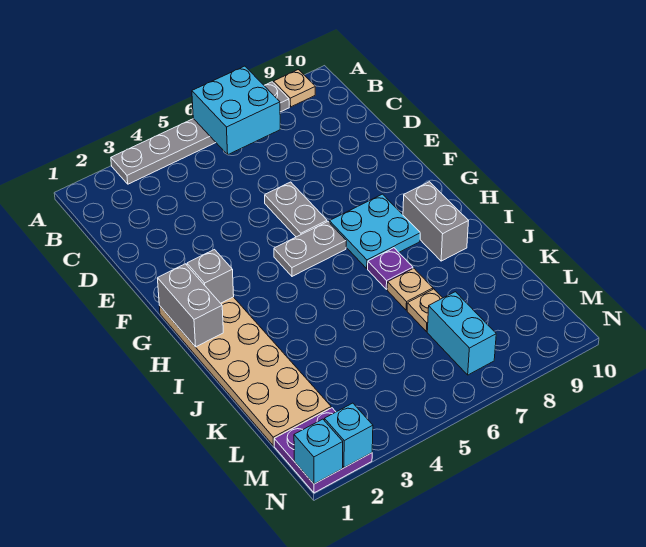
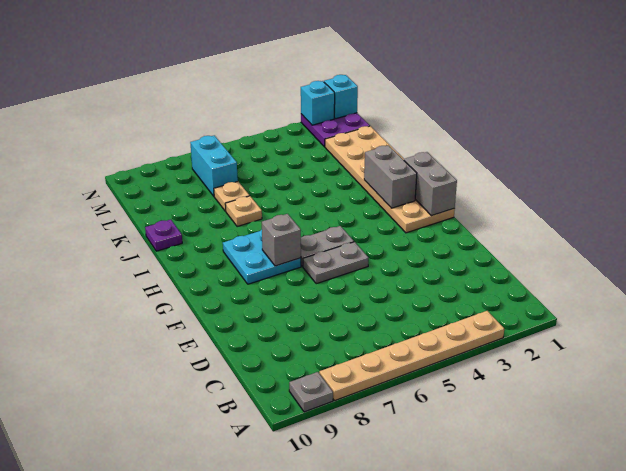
grey plate A3:A8 level 1 -> tan plate A3:A8 level 1
cyan brick A6:B7 level 2 -> none
tan plate A9 level 1 -> grey plate A9 level 1
grey plate E6:F6 level 1 -> grey plate F5:F6 level 1
grey brick G2 level 2 -> grey brick G7 level 2
grey brick H9:I9 level 1 -> grey brick H2:I2 level 2
purple plate I7 level 1 -> purple plate J10 level 1

